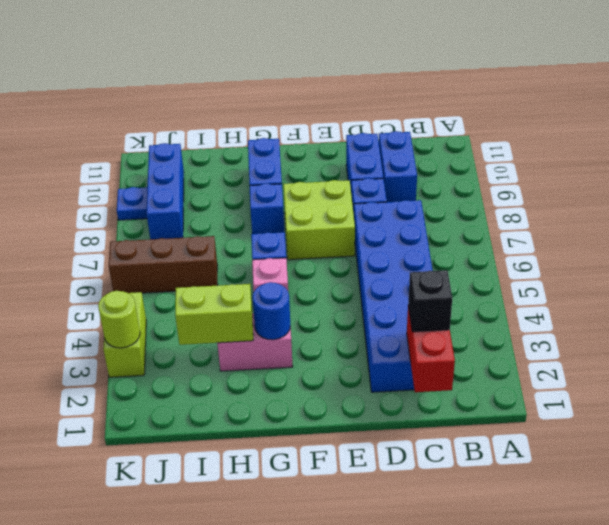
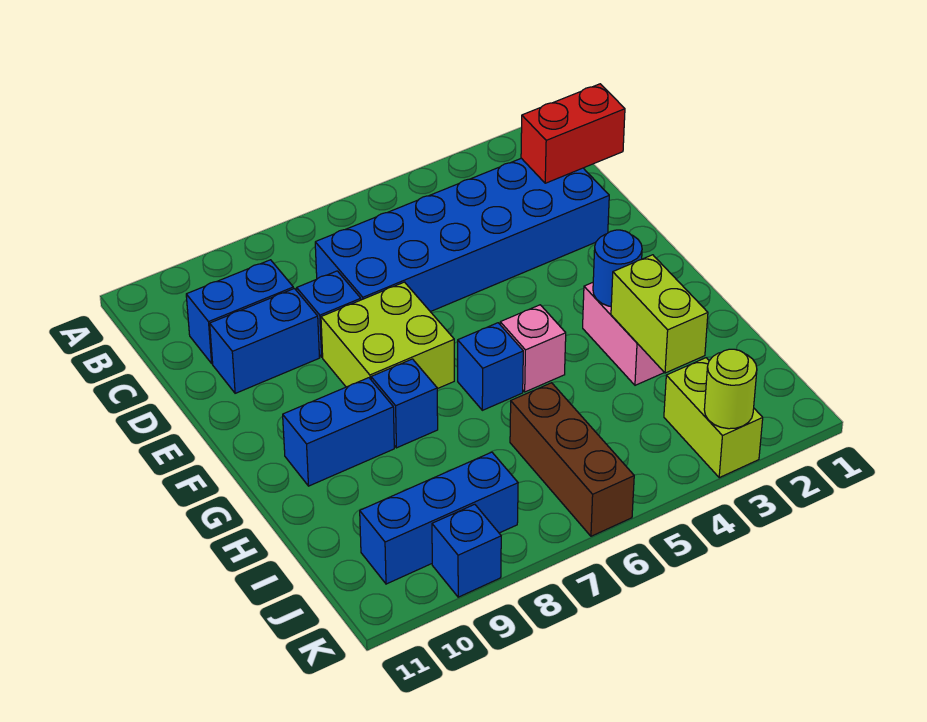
black brick C2 level 3 -> none
lime brick K3:K4 level 1 -> lime brick J3:K3 level 1
blue plate K9 level 1 -> blue brick K9 level 1

